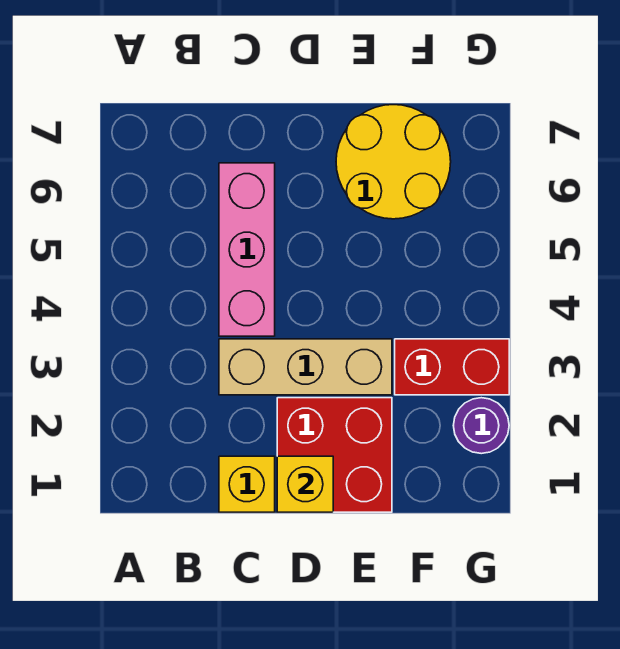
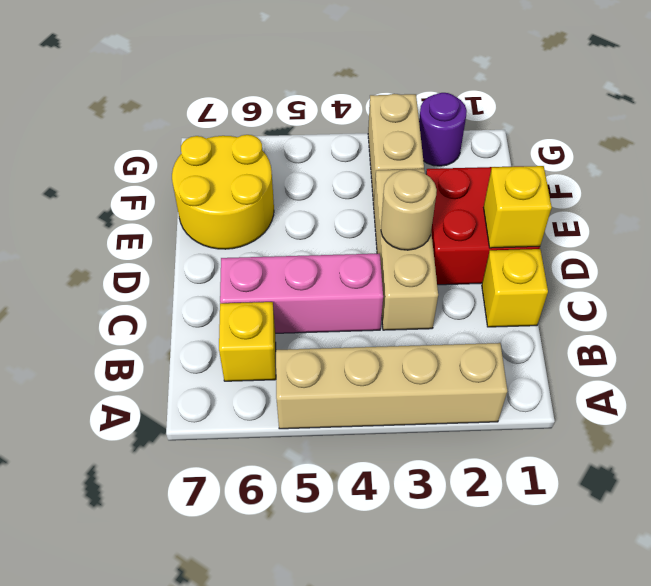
none -> tan brick A2:A5 level 1
none -> yellow brick B6 level 1
none -> tan round brick D3 level 2
red brick F3:G3 level 1 -> tan brick F3:G3 level 1

